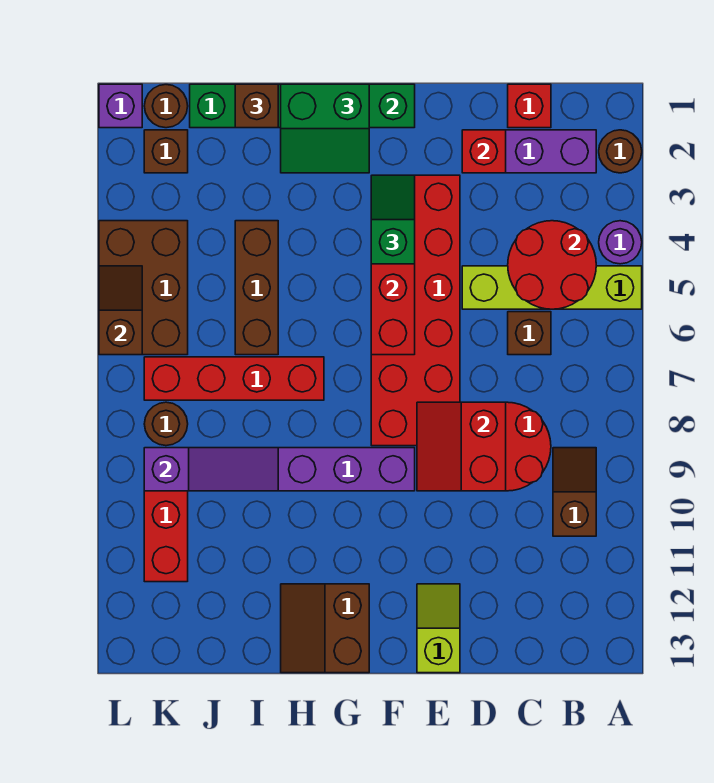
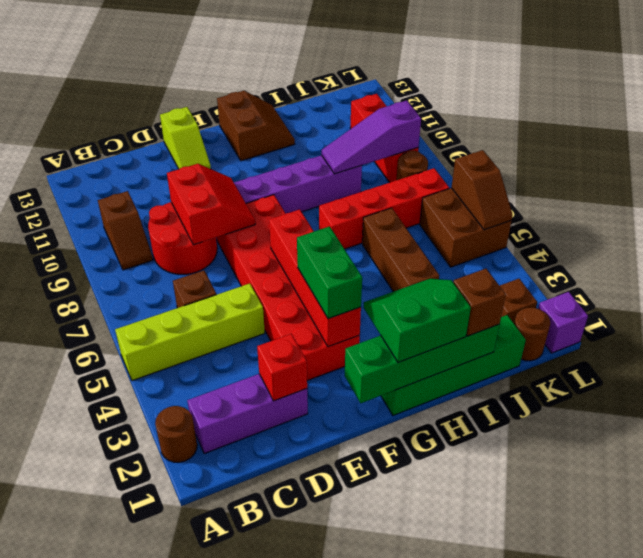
purple round brick A4 level 1 -> none
red round brick B4:C5 level 2 -> none
red brick C1 level 1 -> none
green slope F3:F4 level 3 top 4 -> green brick F3:F4 level 3
brown brick K4:L6 level 1 -> brown brick K5:L6 level 1

